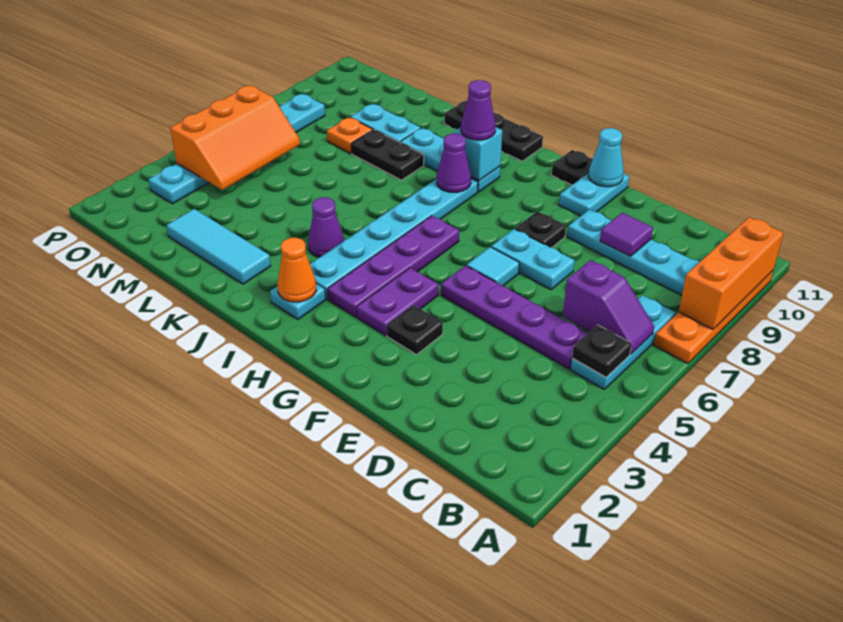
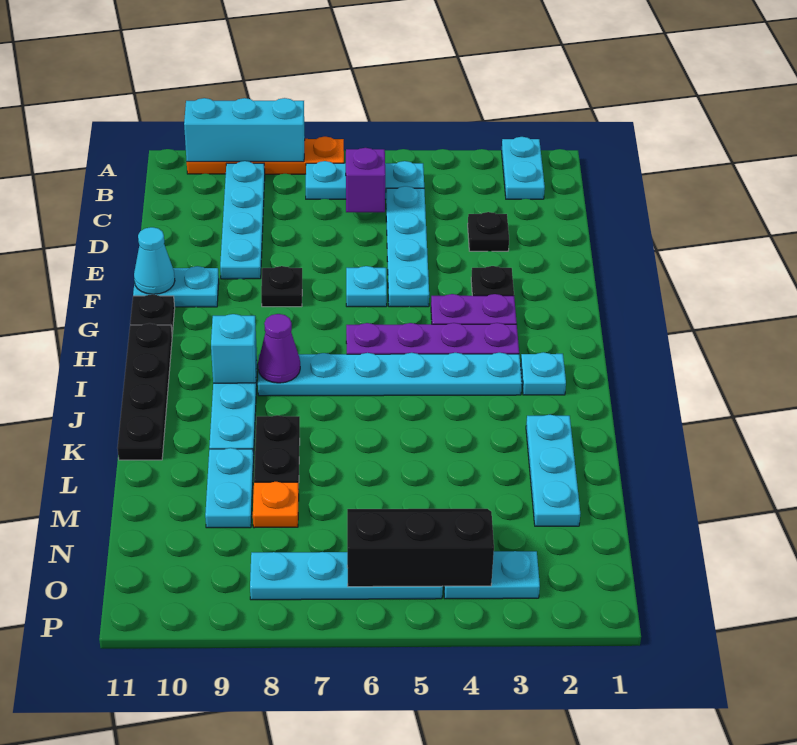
orange brick A8:A10 level 2 -> cyan brick A8:A10 level 2
black plate B5 level 2 -> black plate D3 level 1
purple plate C5:F5 level 1 -> cyan plate C5:F5 level 1
purple tile D9 level 2 -> none
cyan plate E7:F7 level 1 -> cyan plate A2:B2 level 1
cyan tile F6 level 1 -> cyan plate F6 level 1
orange cone I2 level 2 -> none
purple cone I9 level 3 -> none
black plate I11:K11 level 1 -> black plate H11:K11 level 1
purple cone J4 level 1 -> none
cyan tile K2:M2 level 1 -> cyan plate K2:M2 level 1
orange slope N4:O6 level 2 top O -> black slope N4:O6 level 2 top O

